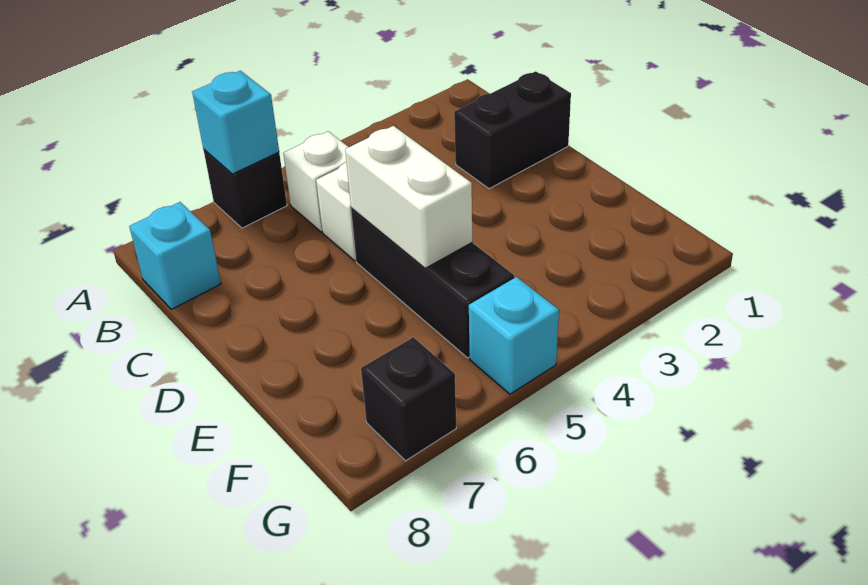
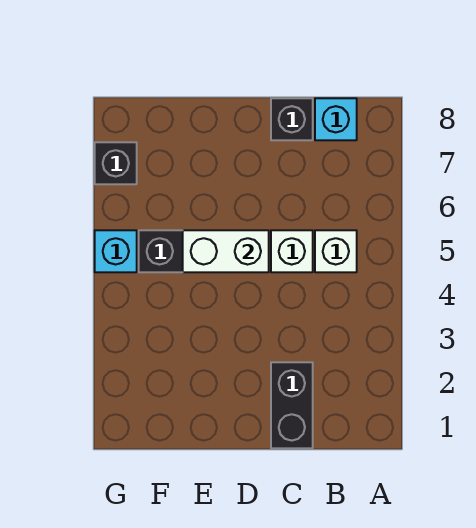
black brick A6 level 1 -> black brick C8 level 1
cyan brick A6 level 2 -> none

